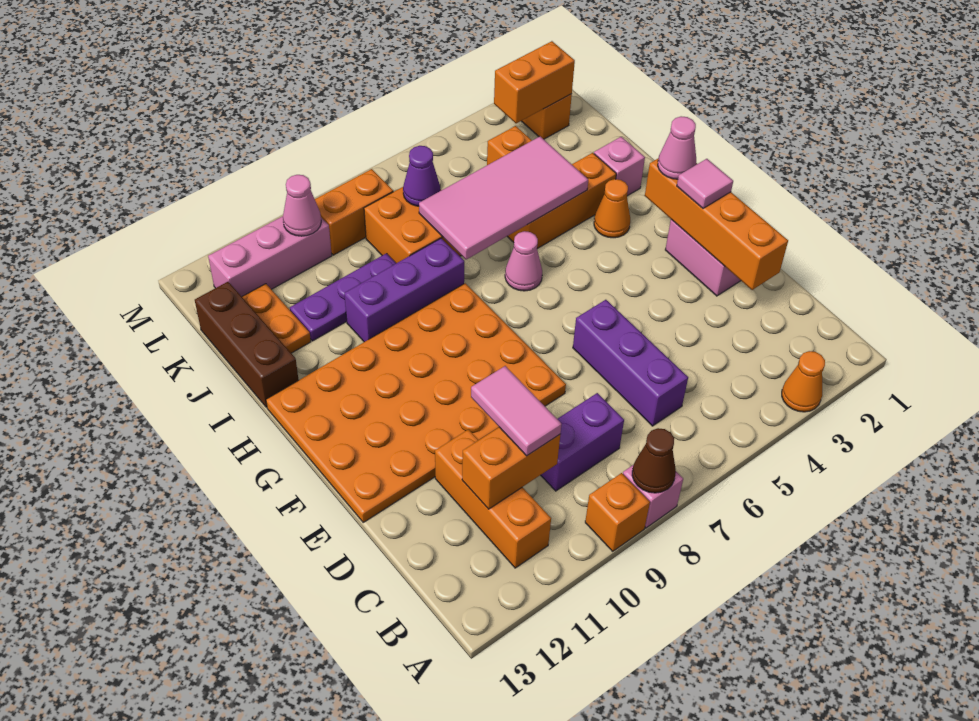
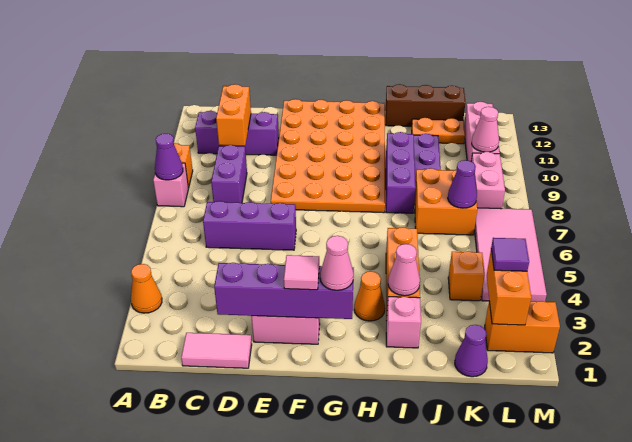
brown cone A8 level 2 -> purple cone A8 level 2
orange brick B11:D11 level 1 -> purple brick B11:D11 level 1
pink tile C10:D10 level 3 -> pink tile C1:D1 level 1
orange brick D2:G2 level 2 -> purple brick D2:G2 level 2
pink cone H6 level 1 -> pink cone I3 level 2
pink tile I4:J7 level 2 -> pink tile L4:M7 level 1
none -> purple cone K1 level 1
none -> purple tile L3 level 3
orange brick L8:L9 level 1 -> pink brick L8:L9 level 1

